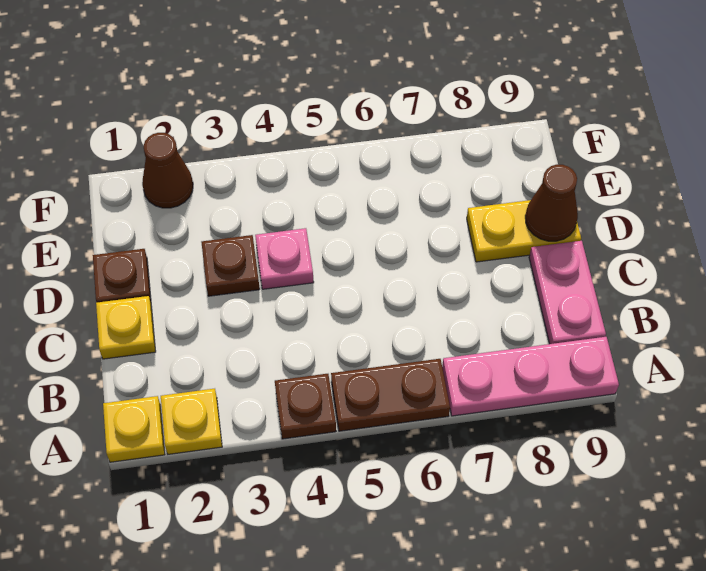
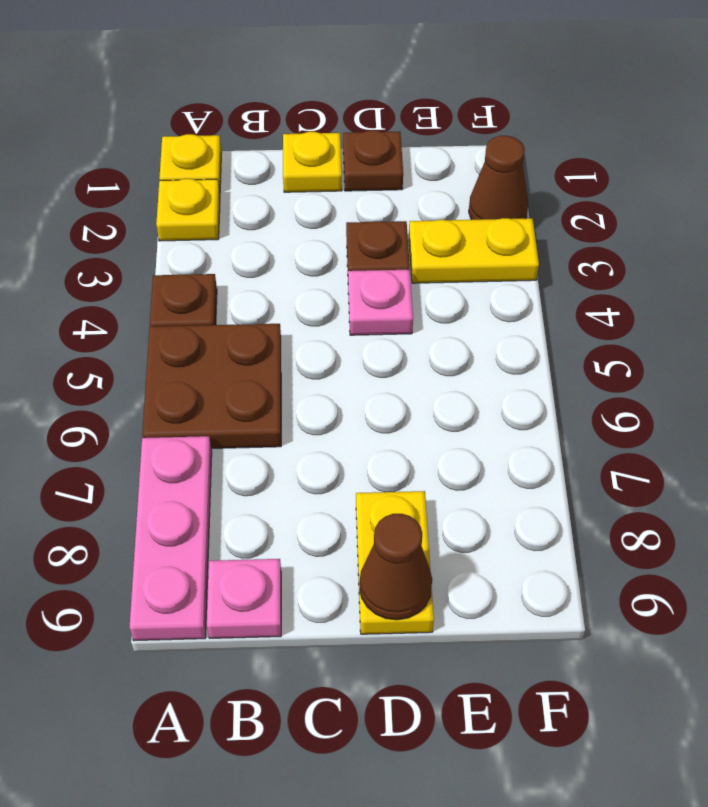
brown plate A5:A6 level 1 -> brown plate A5:B6 level 1
pink plate B9:C9 level 1 -> pink plate B9 level 1
none -> yellow plate E3:F3 level 1

